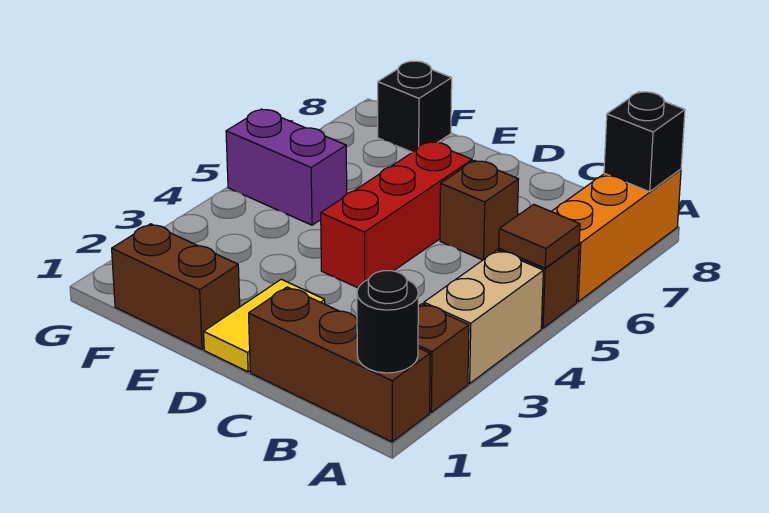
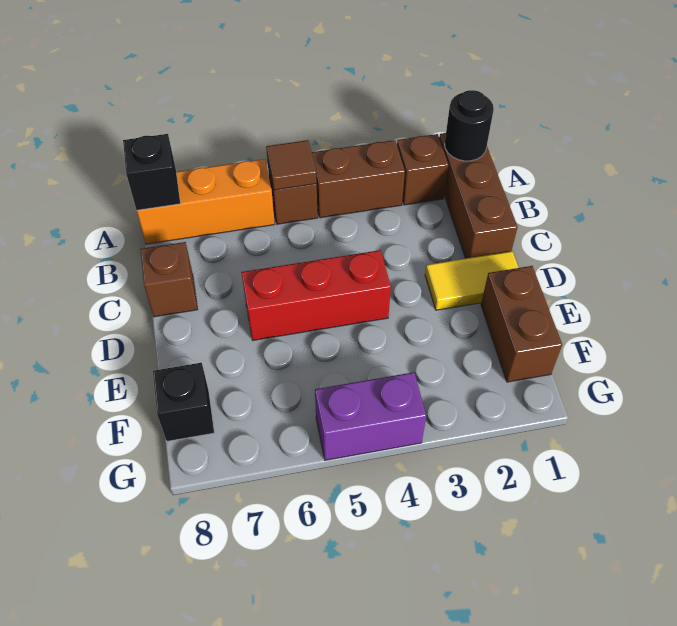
tan brick A3:A4 level 1 -> brown brick A3:A4 level 1
brown brick C6 level 1 -> brown brick C8 level 1
purple brick F5:G5 level 1 -> purple brick G4:G5 level 1

